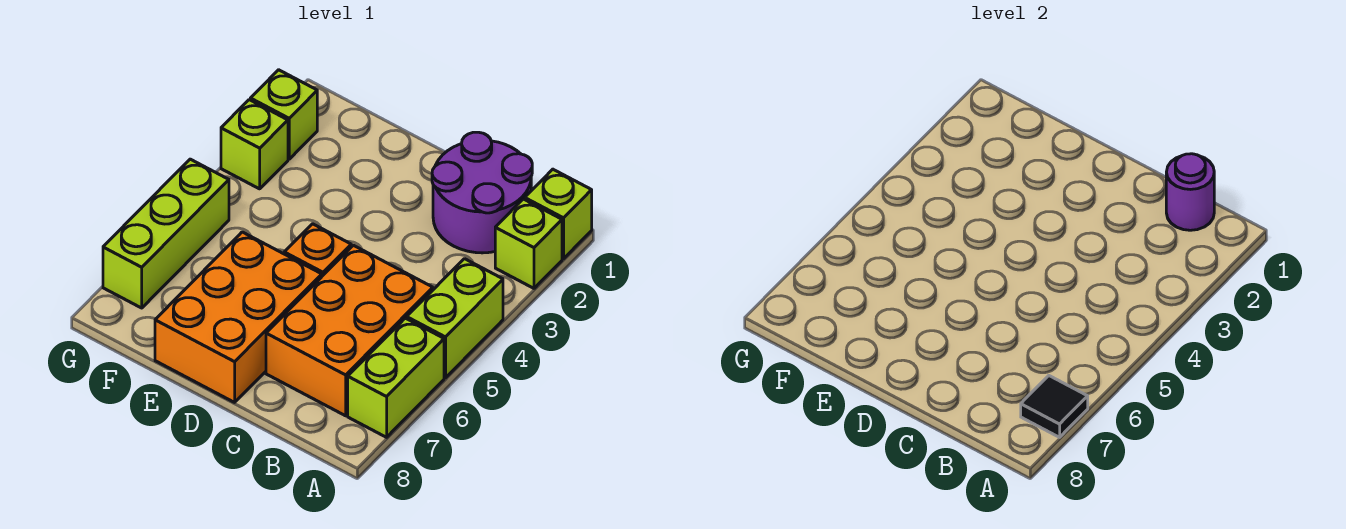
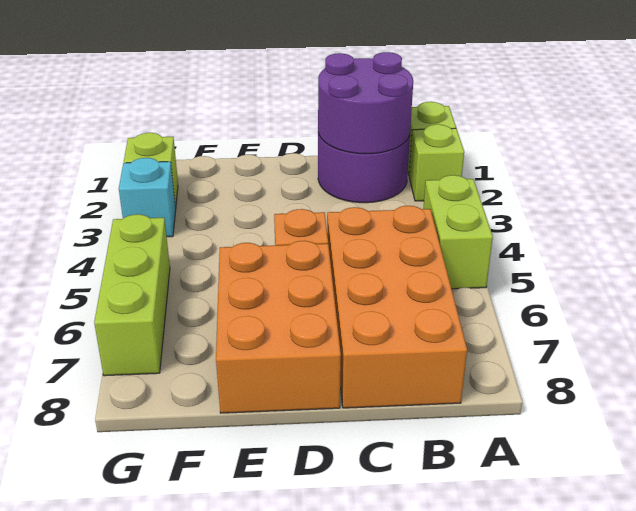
lime brick A6:A7 level 1 -> none
black tile A7 level 2 -> none
purple round brick B1 level 2 -> purple round brick B1:C2 level 2
orange brick B5:C7 level 1 -> orange brick B5:C8 level 1
lime brick G3 level 1 -> cyan brick G3 level 1

